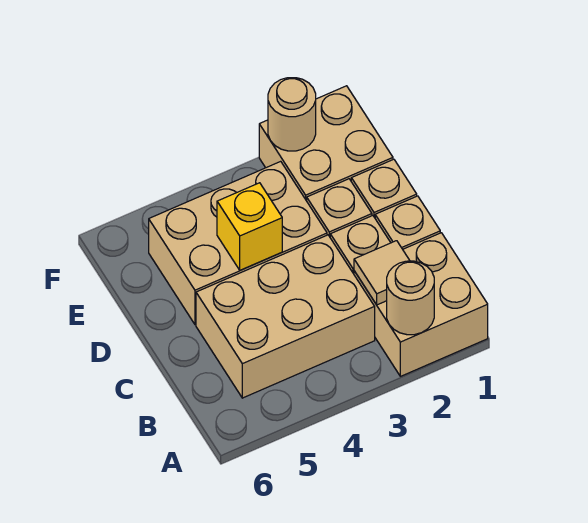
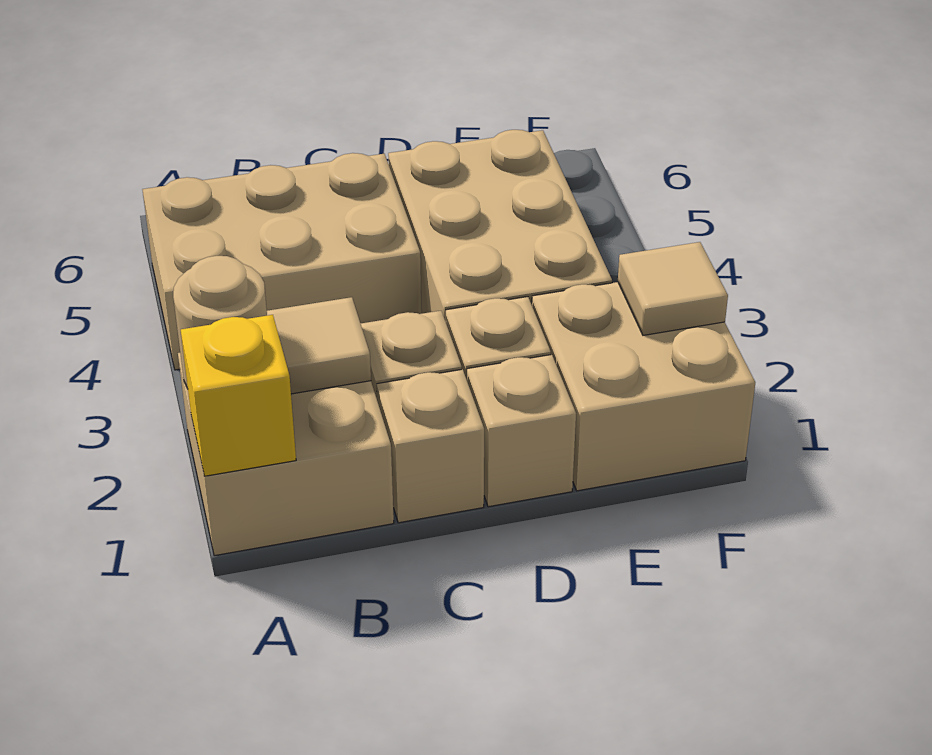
tan brick B3:C5 level 1 -> tan brick A4:C5 level 1
yellow brick D4 level 2 -> yellow brick A1 level 2
tan round brick F2 level 2 -> tan tile F2 level 2

